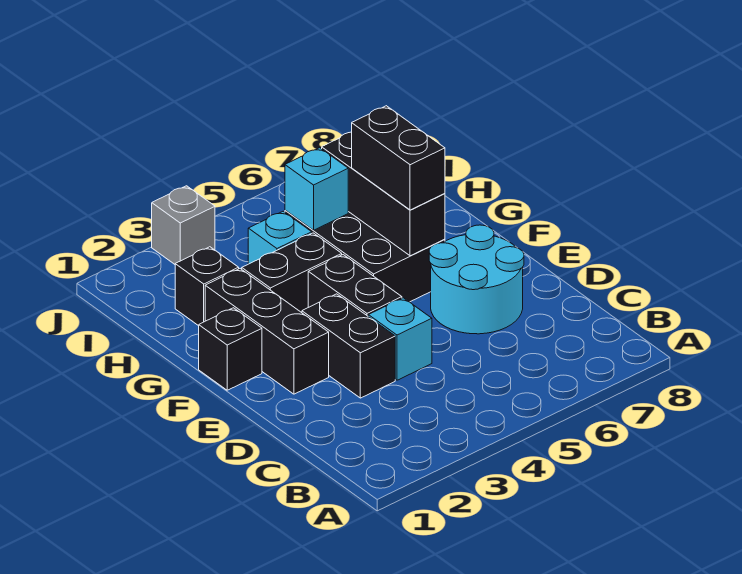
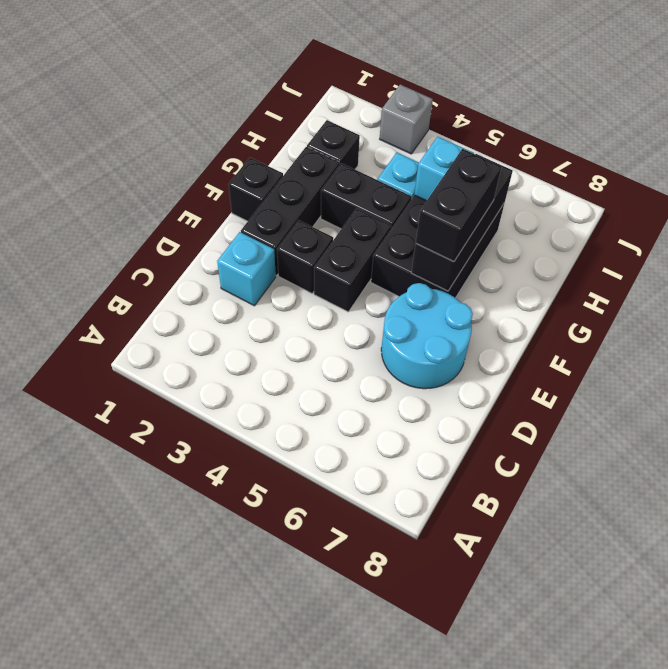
black brick D3:E3 level 1 -> black brick E3 level 1
cyan brick D4 level 1 -> cyan brick D2 level 1

